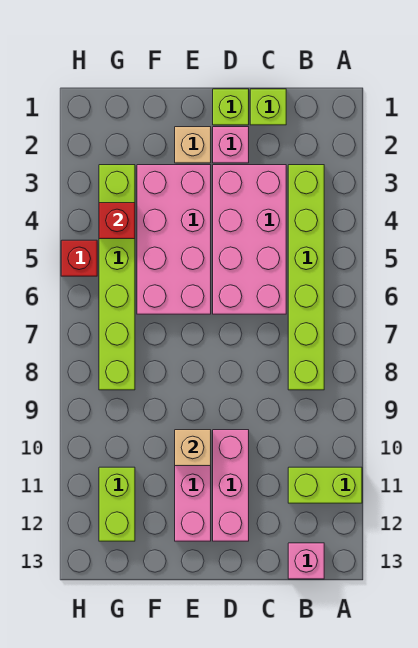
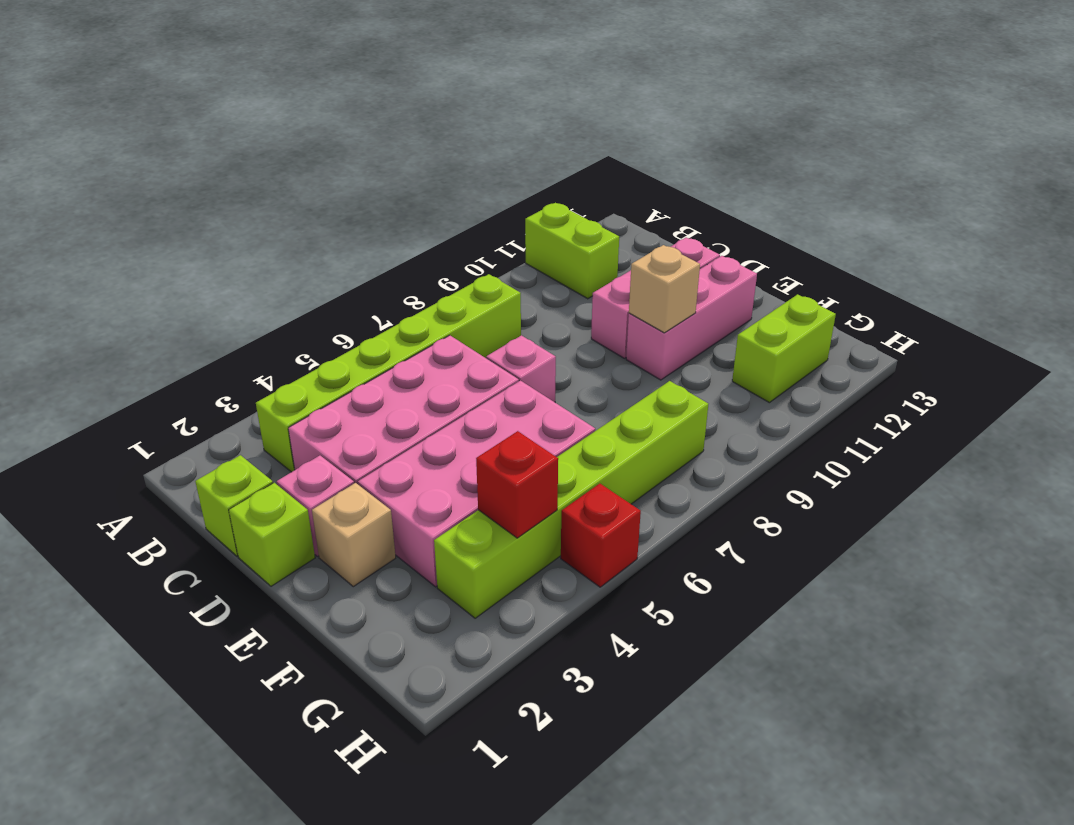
pink brick B13 level 1 -> pink brick D7 level 1

